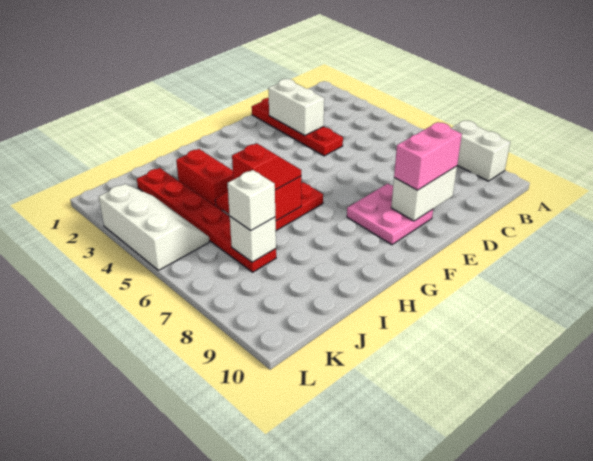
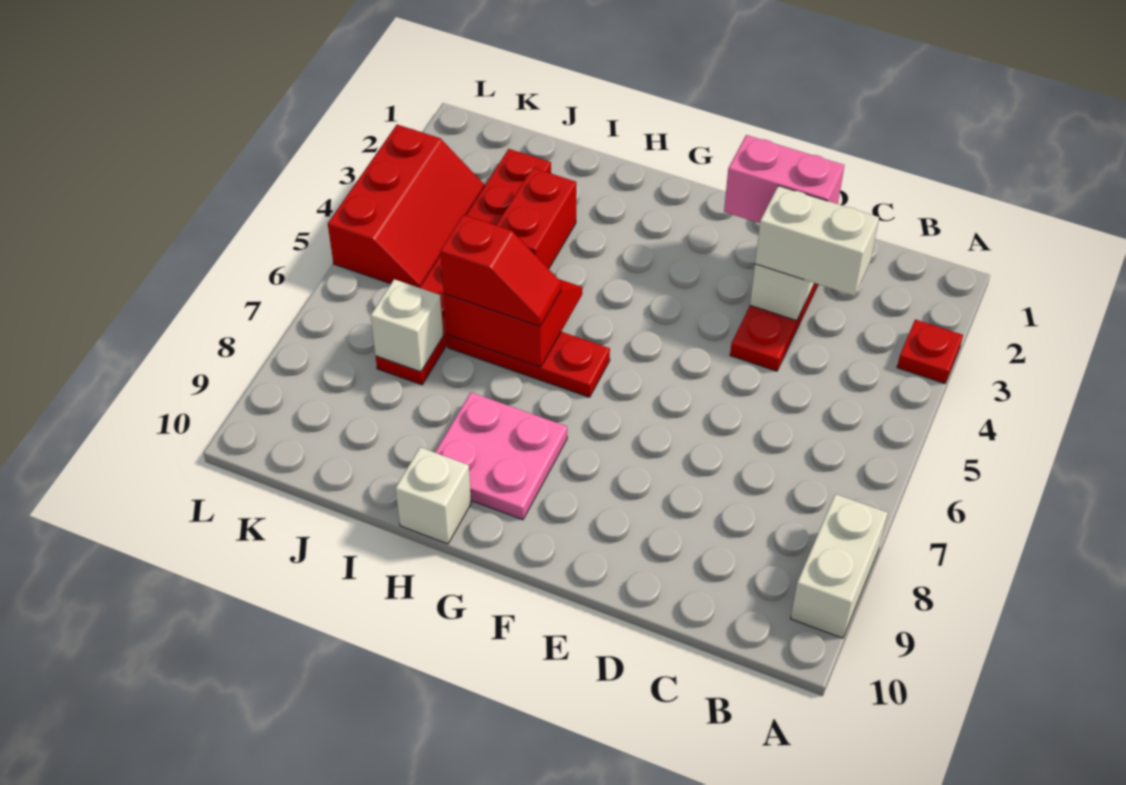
none -> red plate A3 level 1
white brick D9:E9 level 2 -> white brick C3:D3 level 3
pink brick D9:E9 level 3 -> pink brick D2:E2 level 3
pink plate E8:F9 level 1 -> pink plate G8:H9 level 1
white brick J7 level 3 -> white brick H10 level 1
white slope K3:L5 level 1 top L -> red slope K3:L5 level 1 top L

